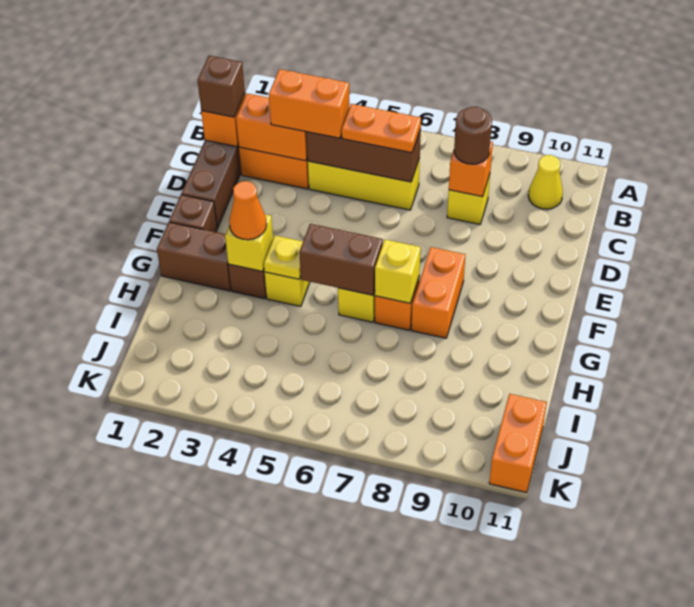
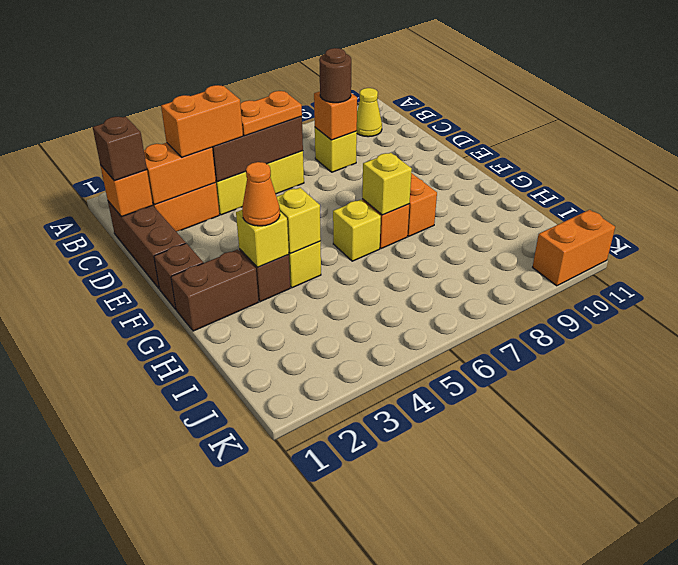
yellow plate G4 level 2 -> yellow brick G4 level 2
brown brick G5:G6 level 2 -> none
orange brick J11:K11 level 1 -> orange brick K10:K11 level 1

